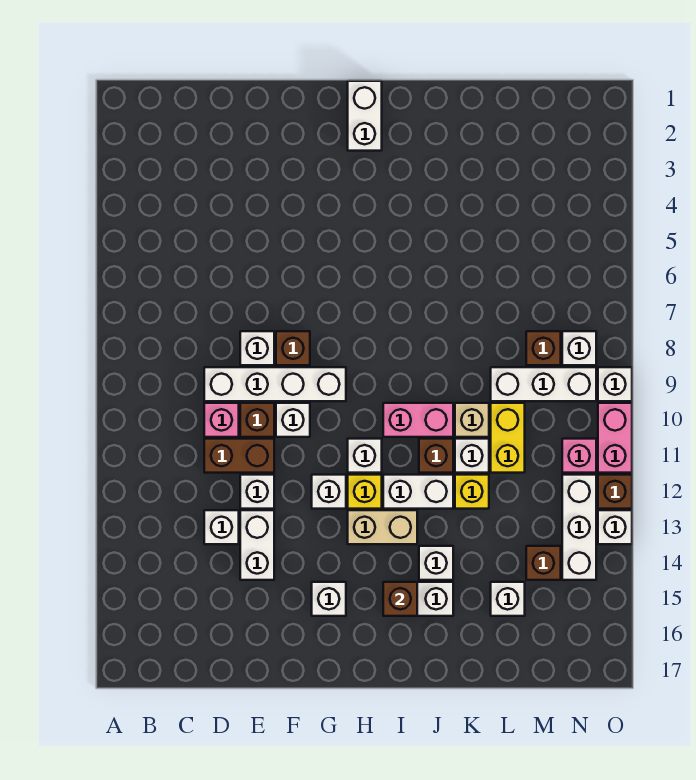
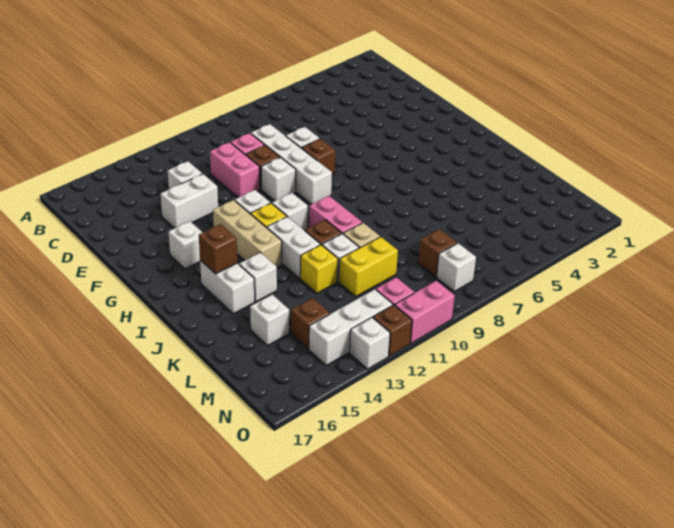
brown brick D11:E11 level 1 -> pink brick D11:E11 level 1
white brick E12 level 1 -> none
white brick H1:H2 level 1 -> none
tan brick H13:I13 level 1 -> tan brick G13:I13 level 1
white brick L9:N9 level 1 -> none
white brick O9 level 1 -> none

